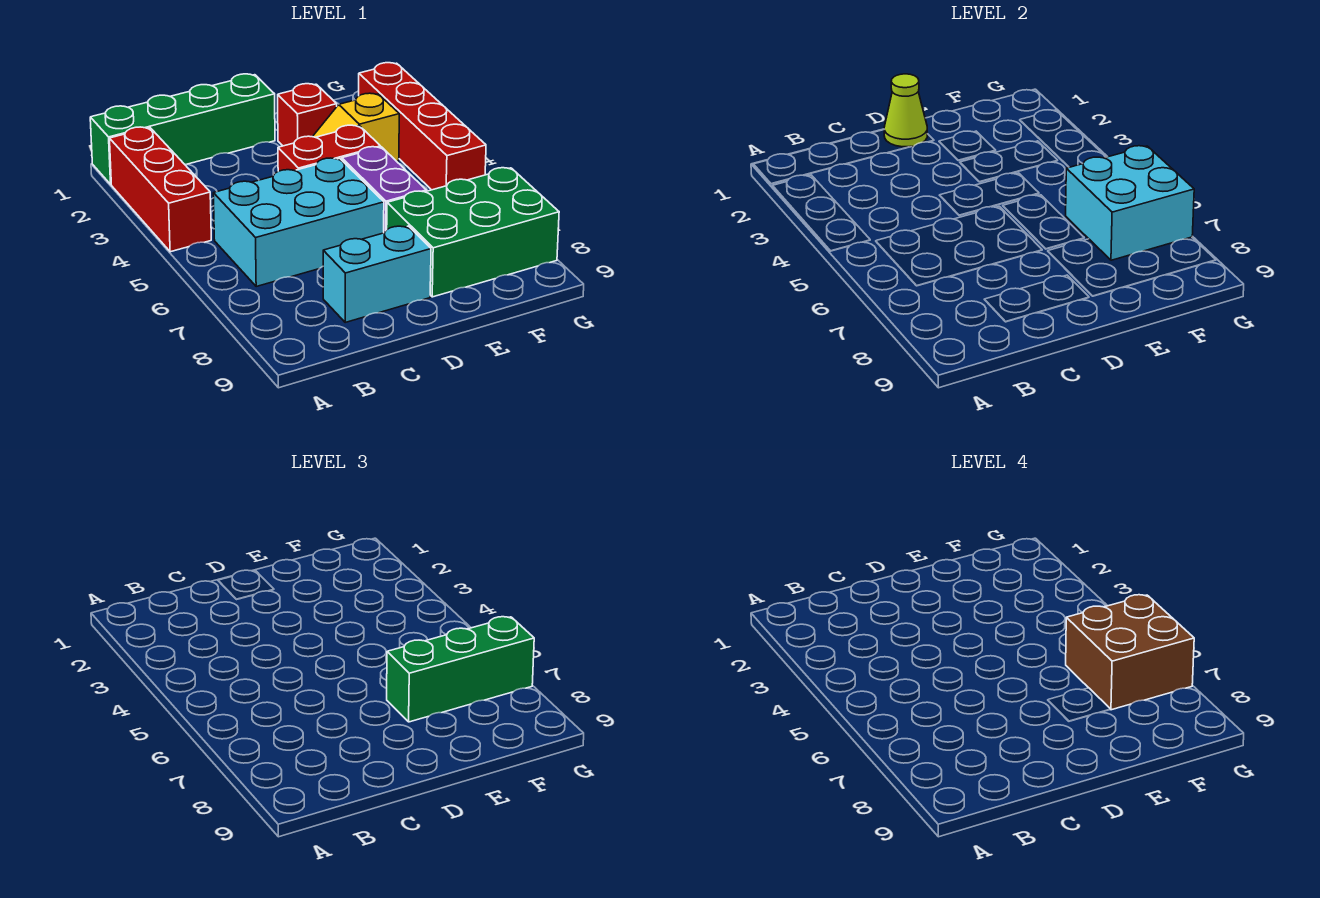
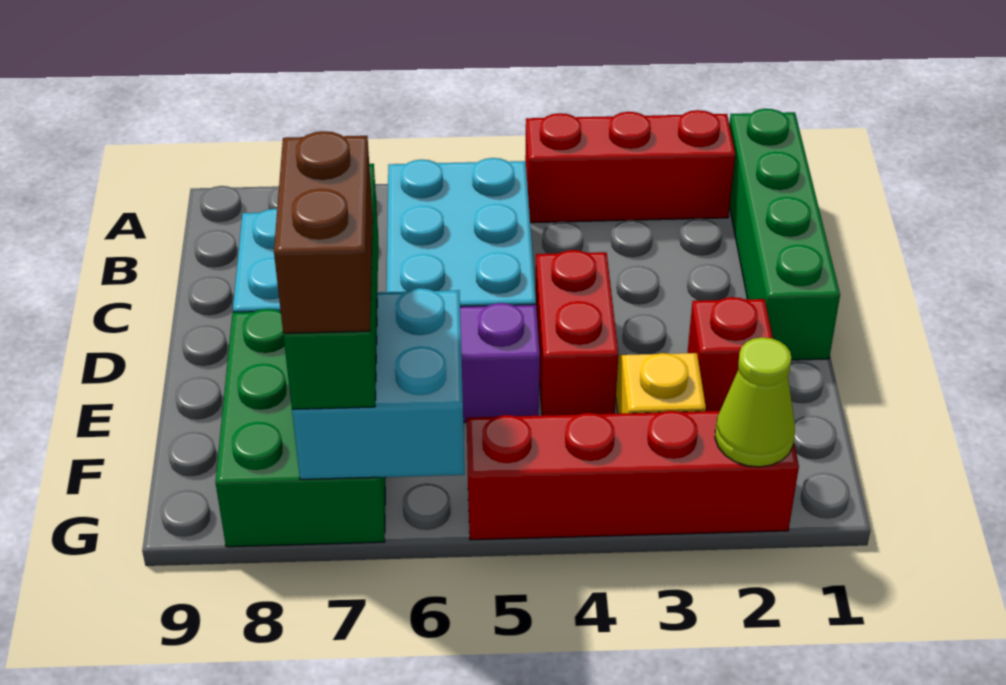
lime cone D1 level 2 -> lime cone G2 level 2
brown brick F6:G7 level 4 -> brown brick F7:G7 level 4

